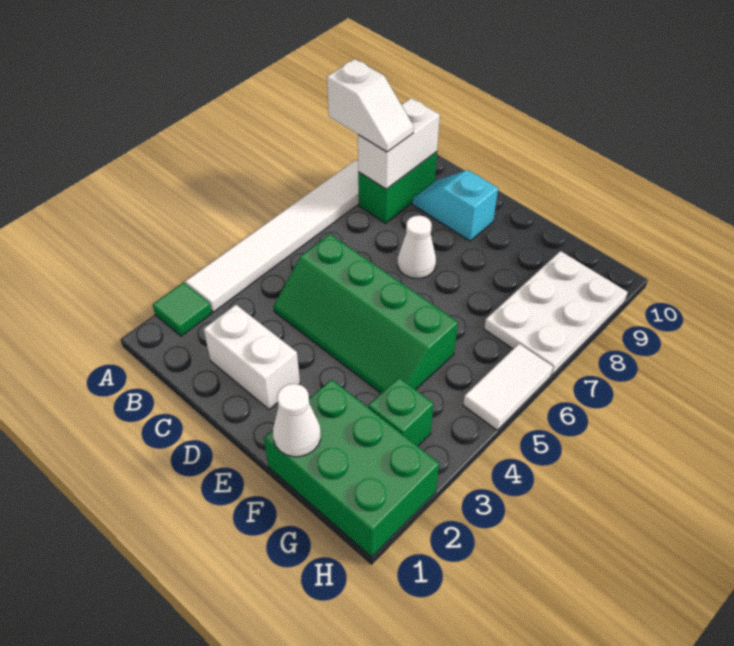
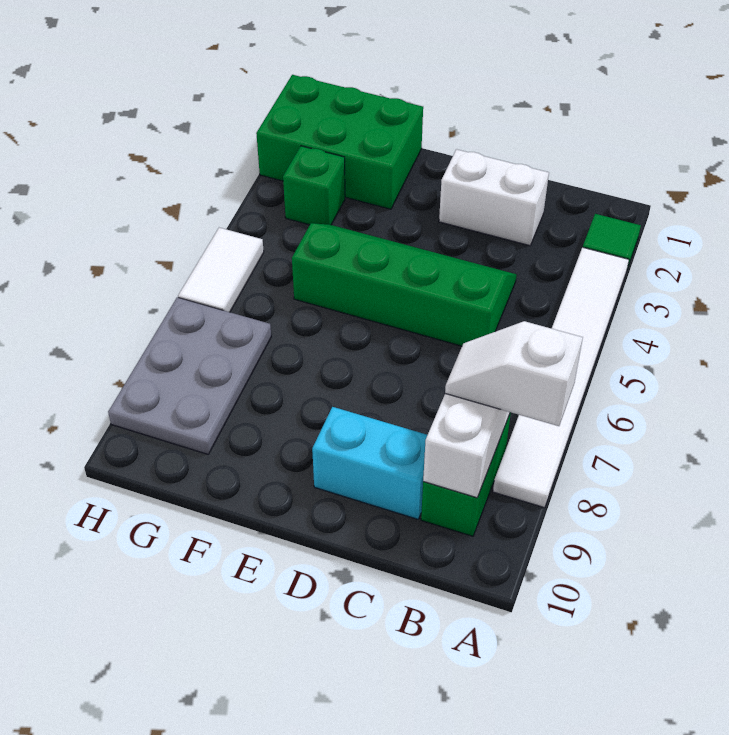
cyan slope C9:D9 level 1 top D -> cyan brick C9:D9 level 1
white cone D7 level 1 -> none
white cone F1 level 2 -> none
white plate G7:H9 level 1 -> grey plate G7:H9 level 1

